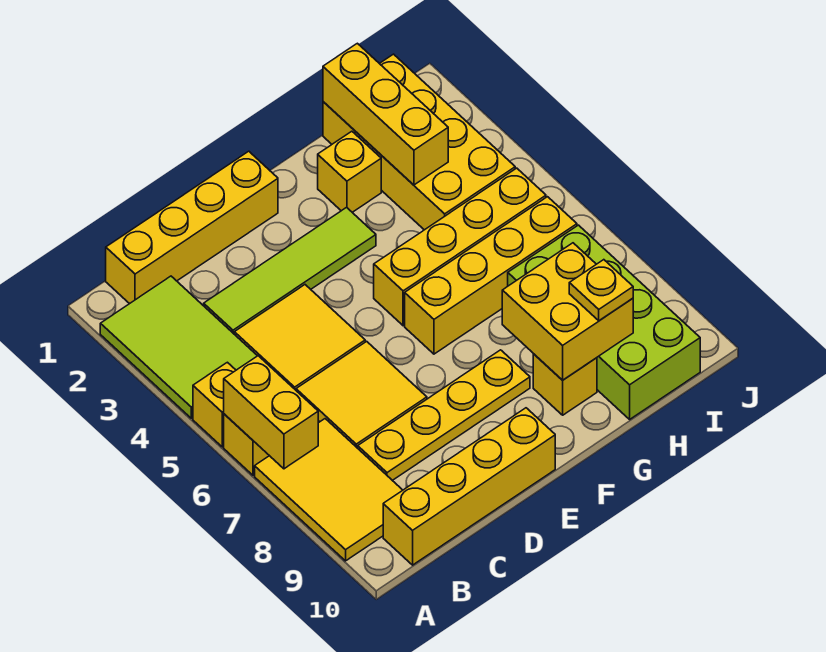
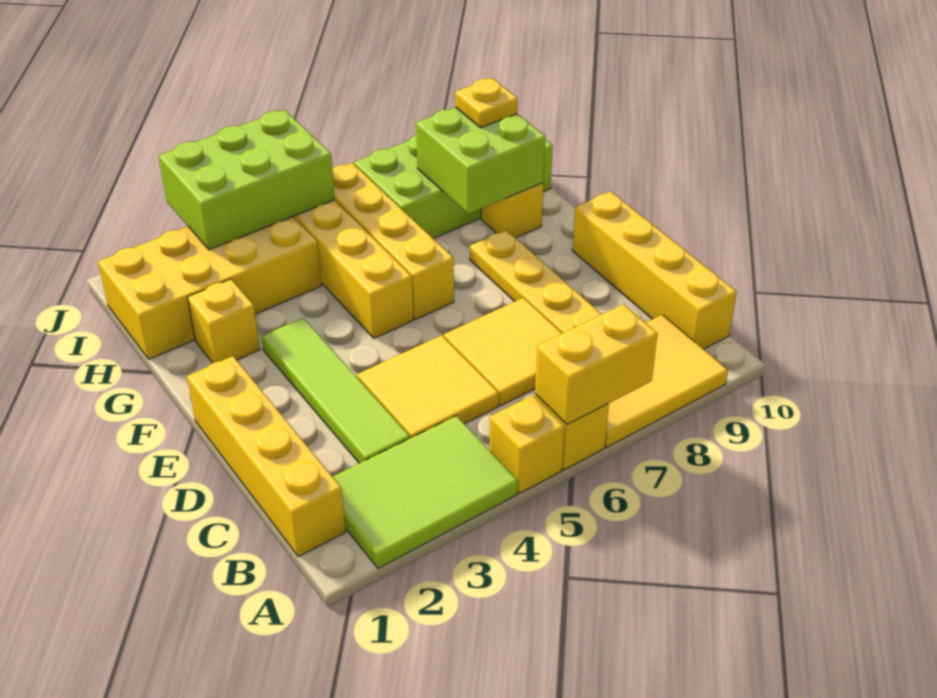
yellow brick G8:H9 level 2 -> lime brick G8:H9 level 2
yellow brick H1:H3 level 2 -> none
none -> lime brick I3:J5 level 2

